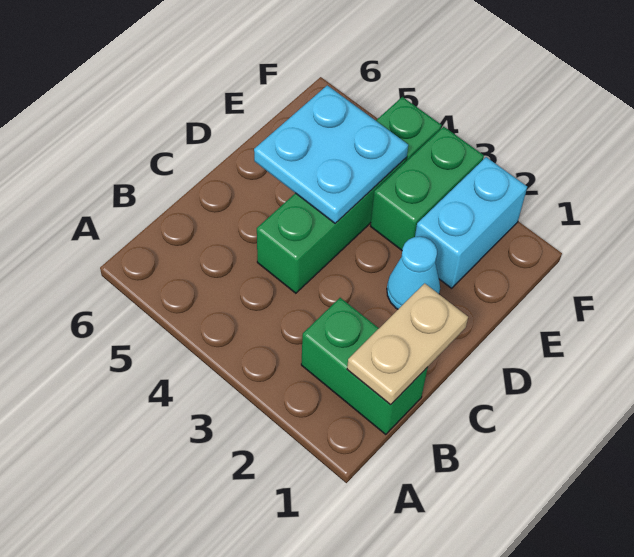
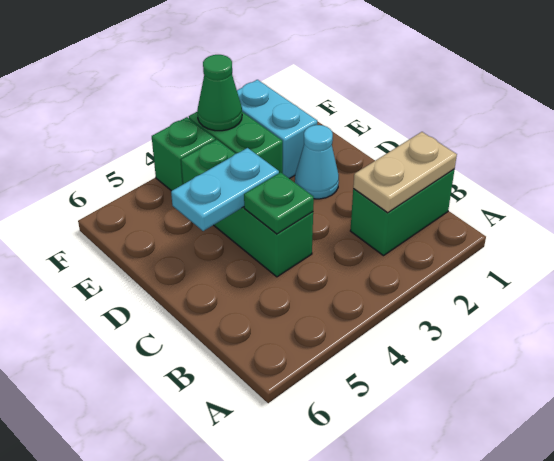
tan plate B1:C1 level 2 -> tan plate B1:B2 level 2
none -> green plate C4 level 2
cyan plate D4:E5 level 2 -> cyan plate D4:D5 level 2
none -> green cone F3 level 2

